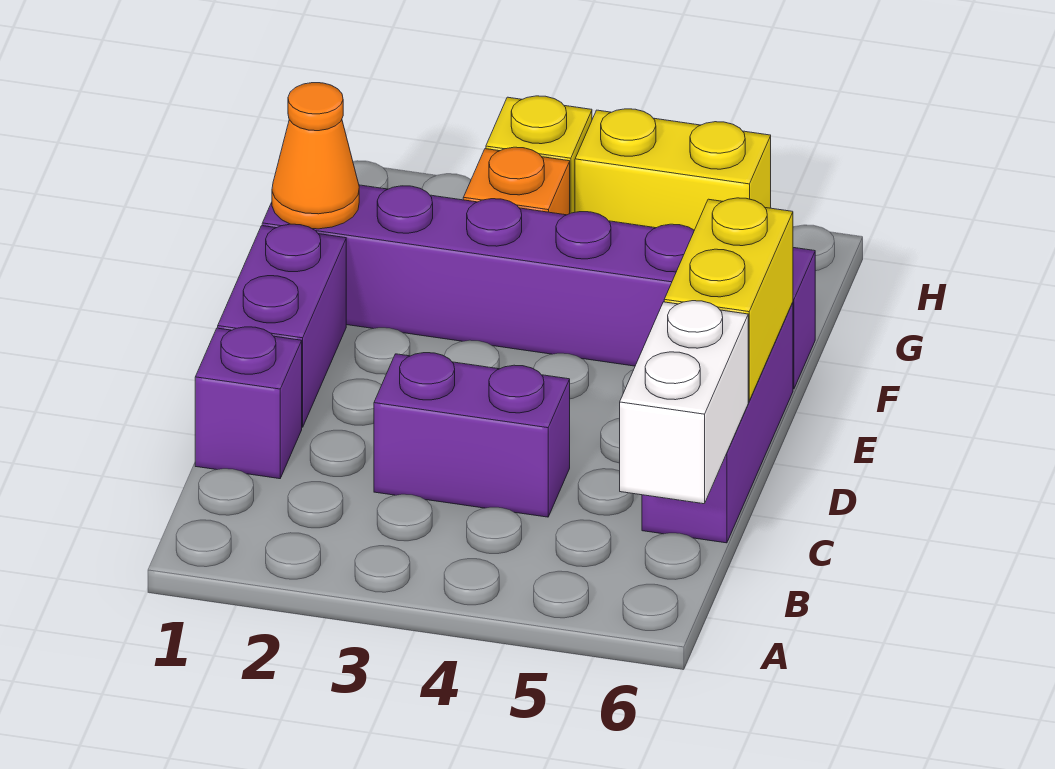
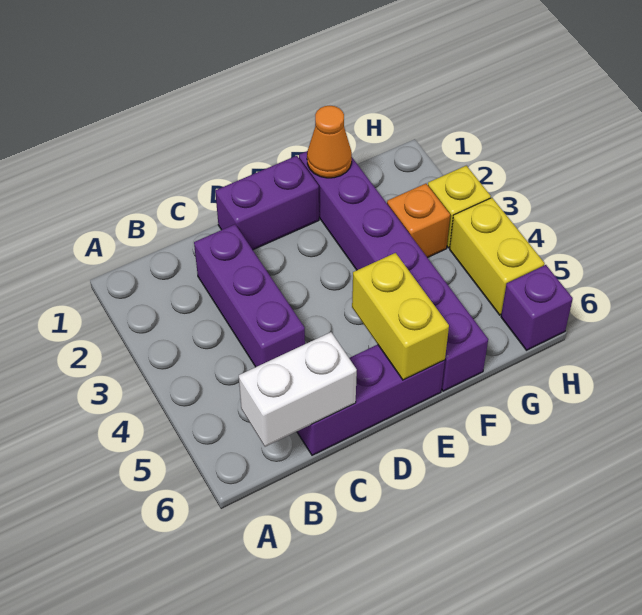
purple brick C1 level 1 -> purple brick H6 level 1
purple brick C3:C4 level 1 -> purple brick C2:C4 level 1
yellow brick D6:E6 level 2 -> yellow brick E5:E6 level 2

